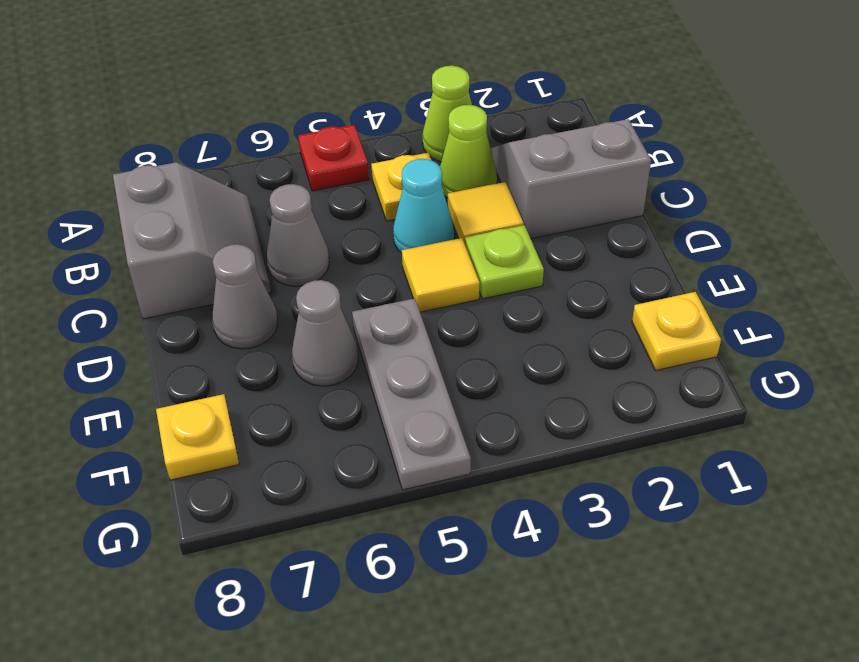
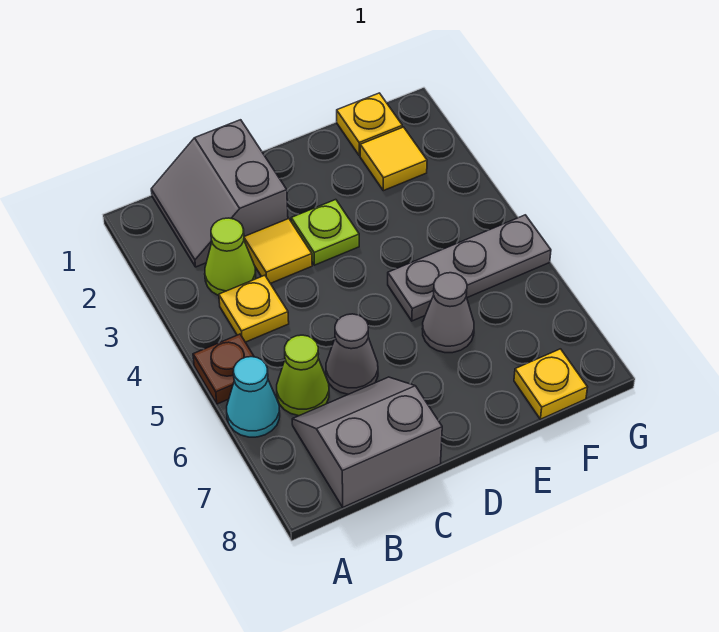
lime cone A3 level 1 -> lime cone B6 level 1
red plate A5 level 1 -> brown plate A5 level 1
cyan cone C4 level 1 -> cyan cone A6 level 1
yellow tile D4 level 1 -> yellow tile F2 level 1
grey cone D7 level 1 -> none

